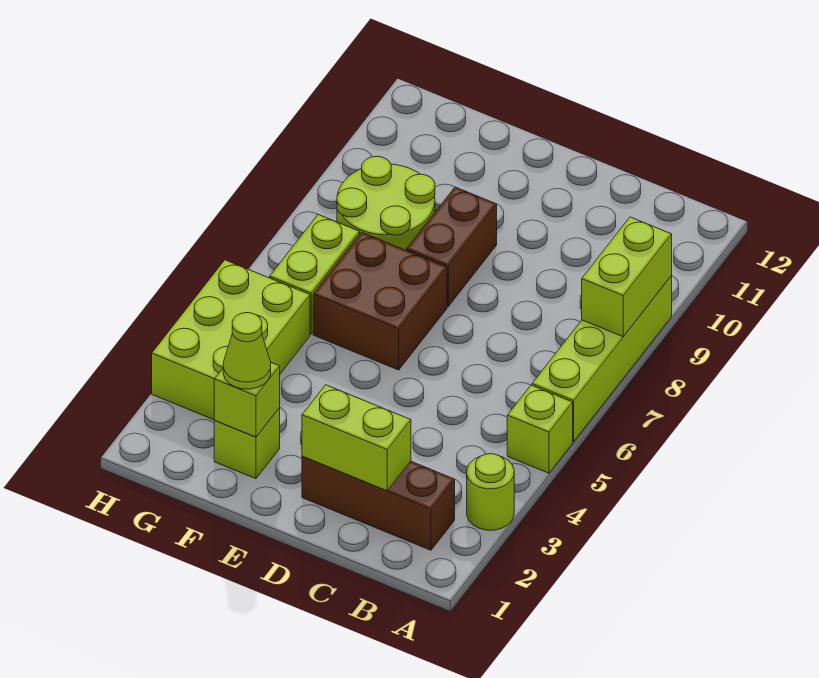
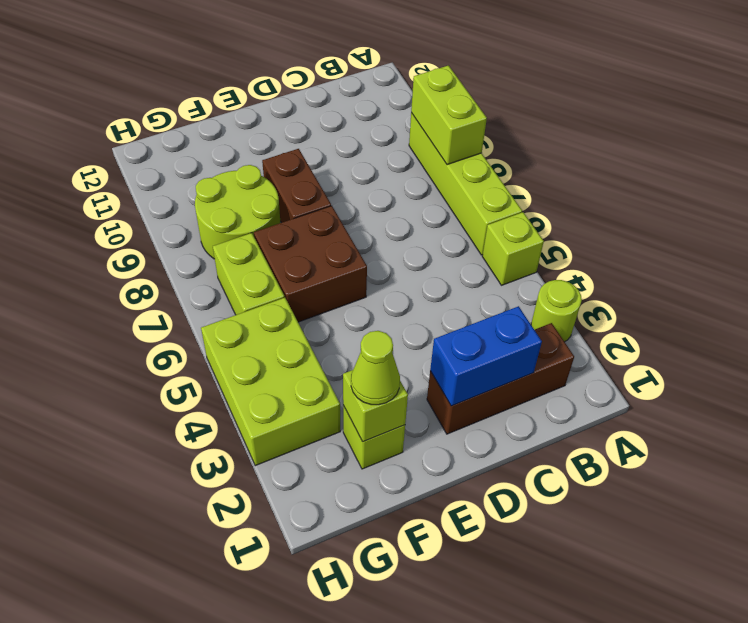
lime brick C2:D2 level 2 -> blue brick C2:D2 level 2

